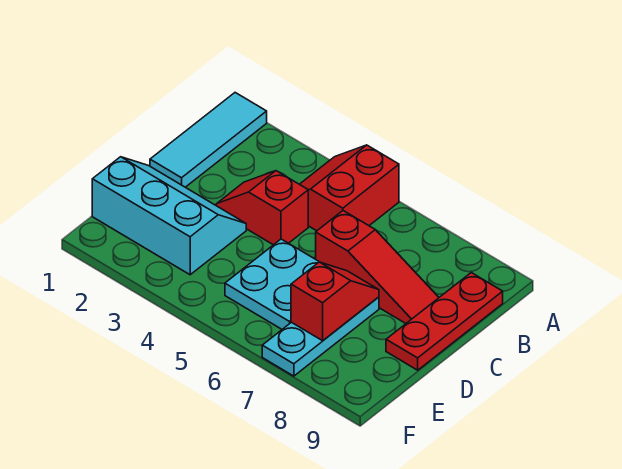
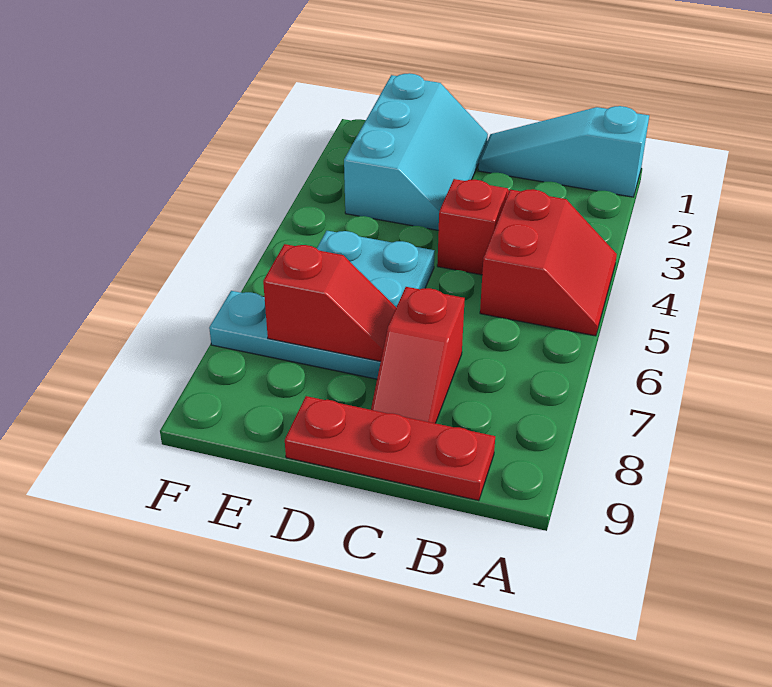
cyan tile A1:C1 level 1 -> cyan slope A1:C1 level 1 top A
red slope A4:B5 level 1 top 5 -> red slope A4:B5 level 1 top B
red slope C6:C8 level 1 top 6 -> red slope C7:C8 level 1 top 7

